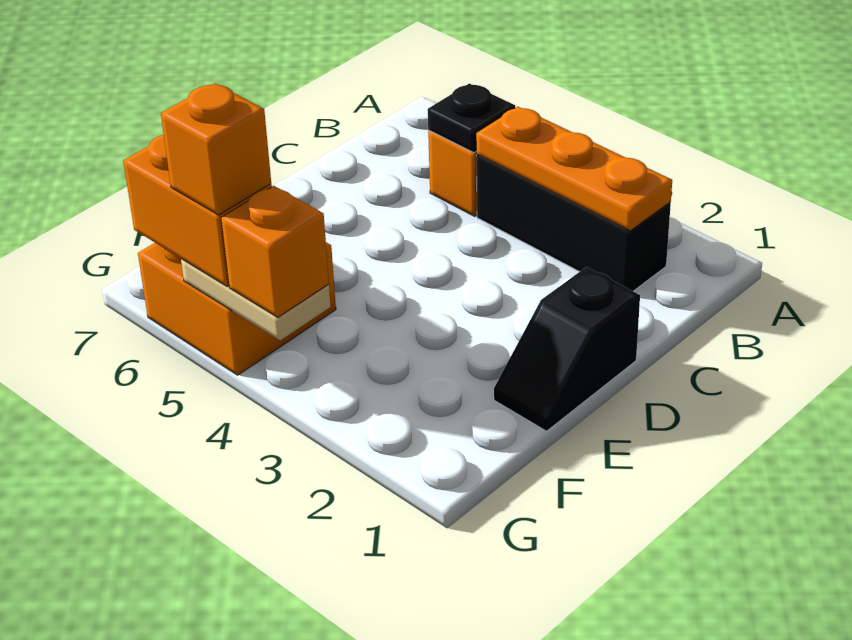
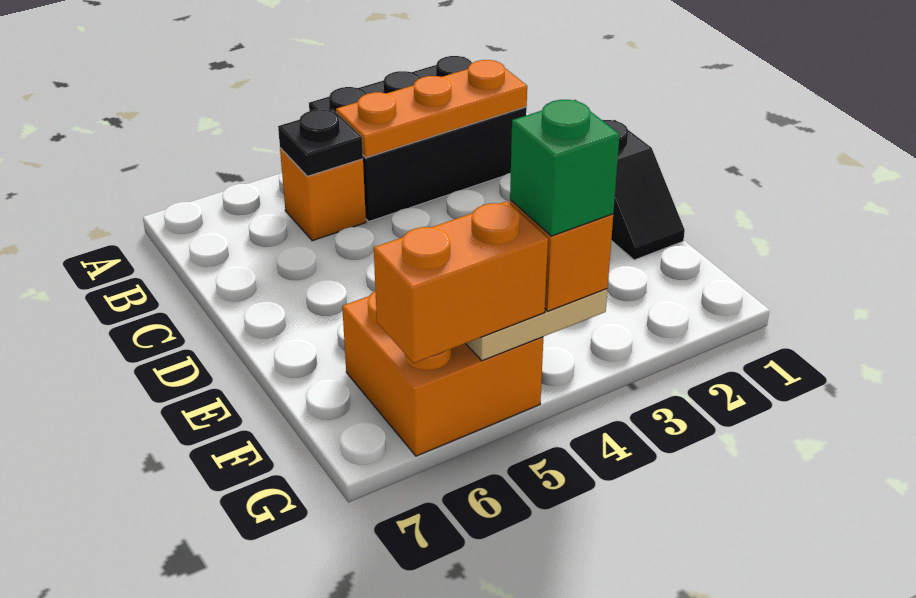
black brick B2:B4 level 1 -> black brick A2:B4 level 1
none -> green brick G4 level 4
orange brick G5 level 4 -> none

